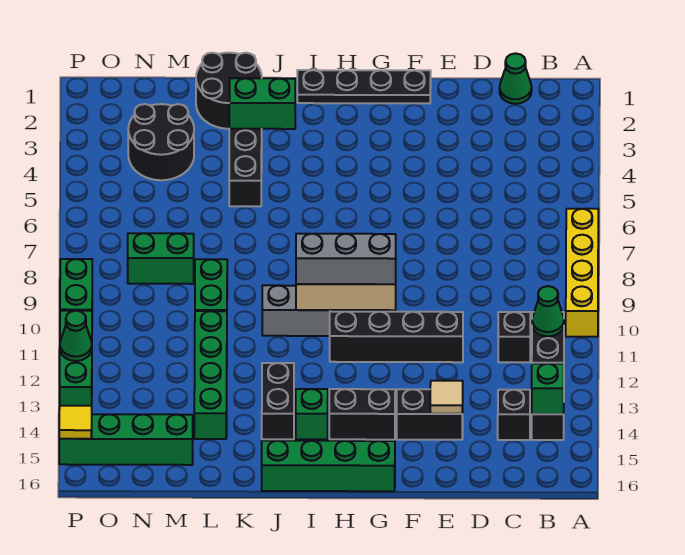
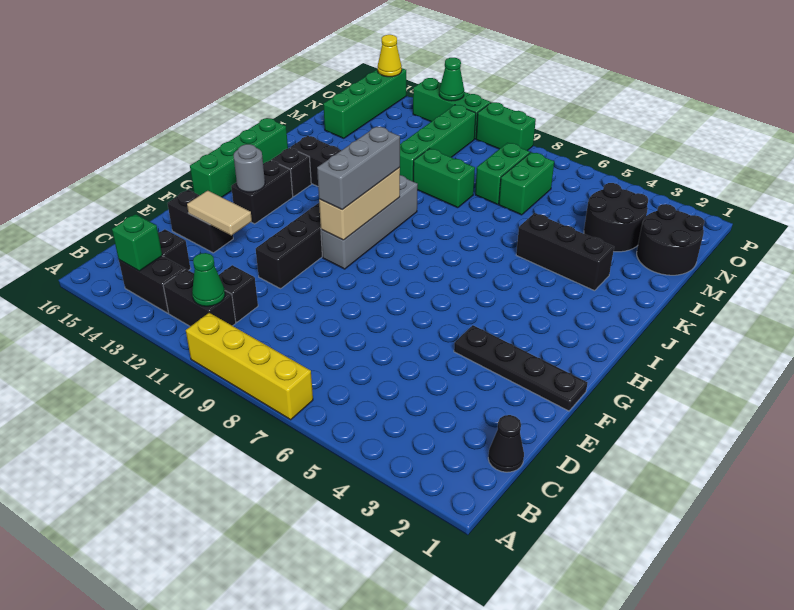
green cone C1 level 1 -> black cone C1 level 1
black brick E14:F14 level 1 -> black brick E14:E15 level 1
tan tile E14 level 2 -> tan tile E13:E14 level 2
black plate F1:I1 level 1 -> black plate F1:F4 level 1
none -> grey round brick G14 level 2
green brick I14 level 1 -> black brick I14 level 1
green brick J3:K3 level 2 -> green brick M7:N7 level 1
black round brick K1:L2 level 1 -> black round brick M1:N2 level 1
green brick L11:L14 level 1 -> green brick L11:O11 level 1
yellow tile P15 level 2 -> yellow cone P15 level 2

